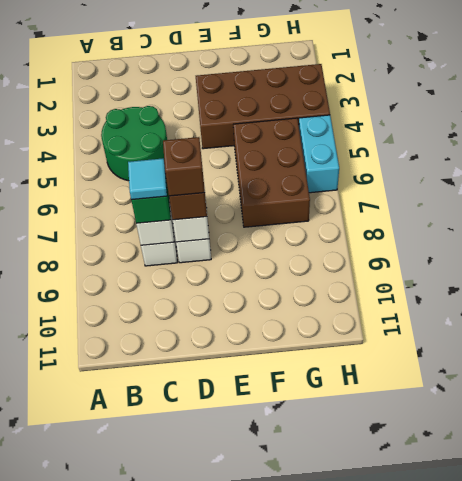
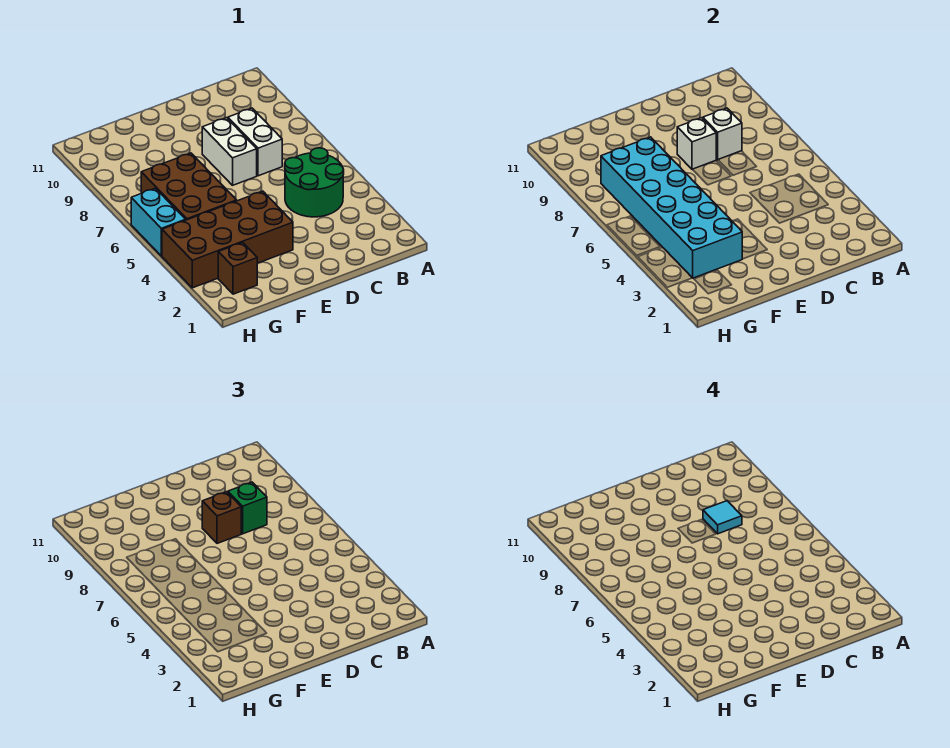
brown brick D8 level 4 -> brown brick G2 level 1
none -> cyan brick F3:G8 level 2

